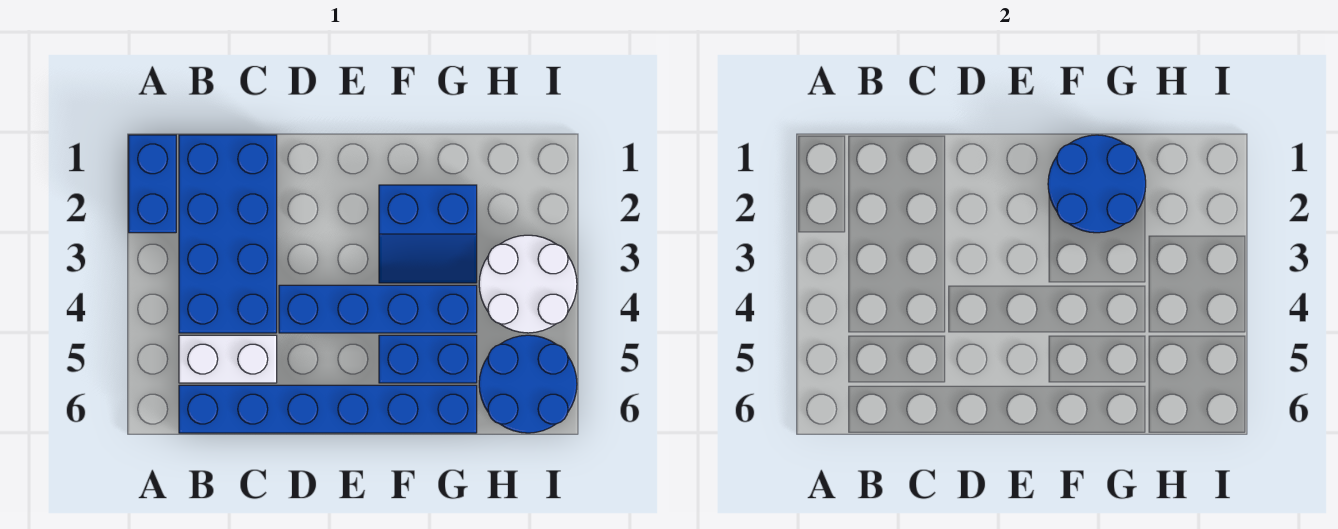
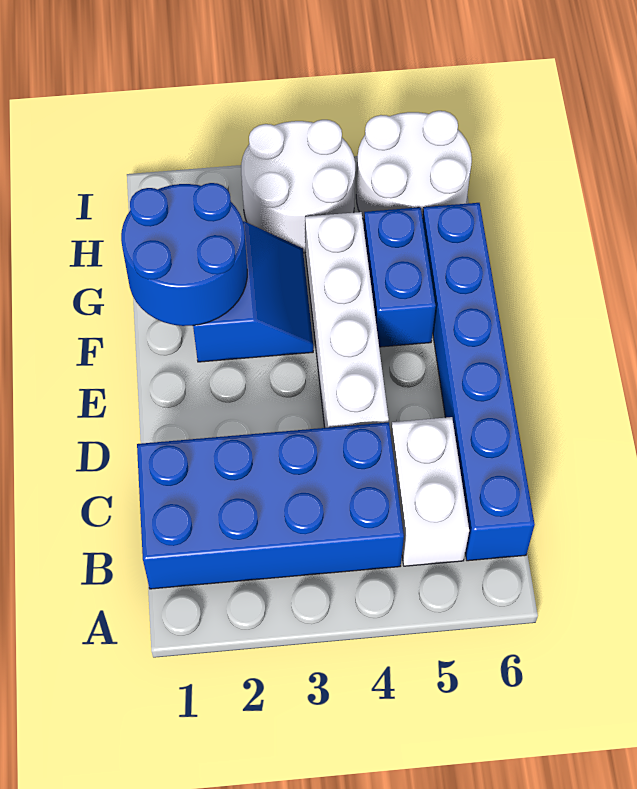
blue brick A1:A2 level 1 -> none
blue brick D4:G4 level 1 -> white brick D4:G4 level 1
blue round brick H5:I6 level 1 -> white round brick H5:I6 level 1

